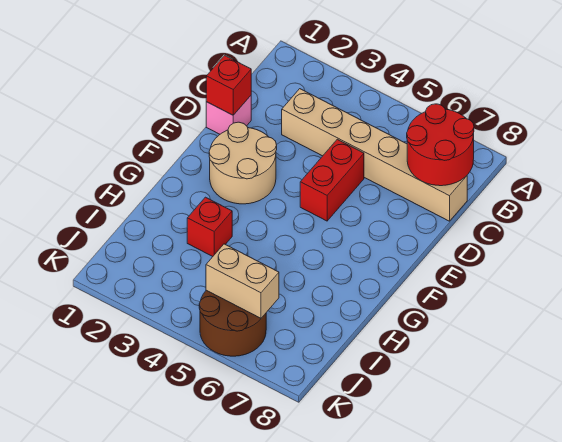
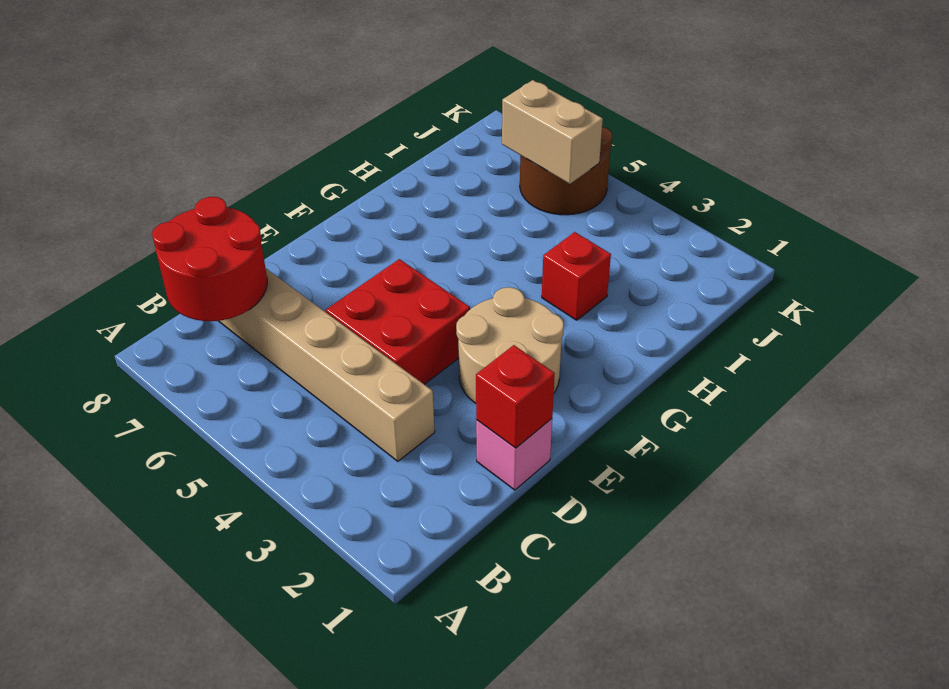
red brick D5:E5 level 1 -> red brick D4:E5 level 1

